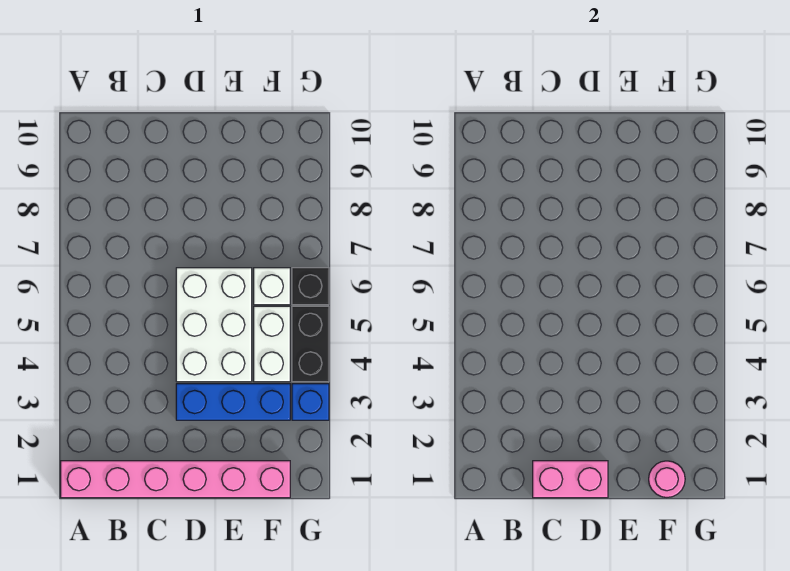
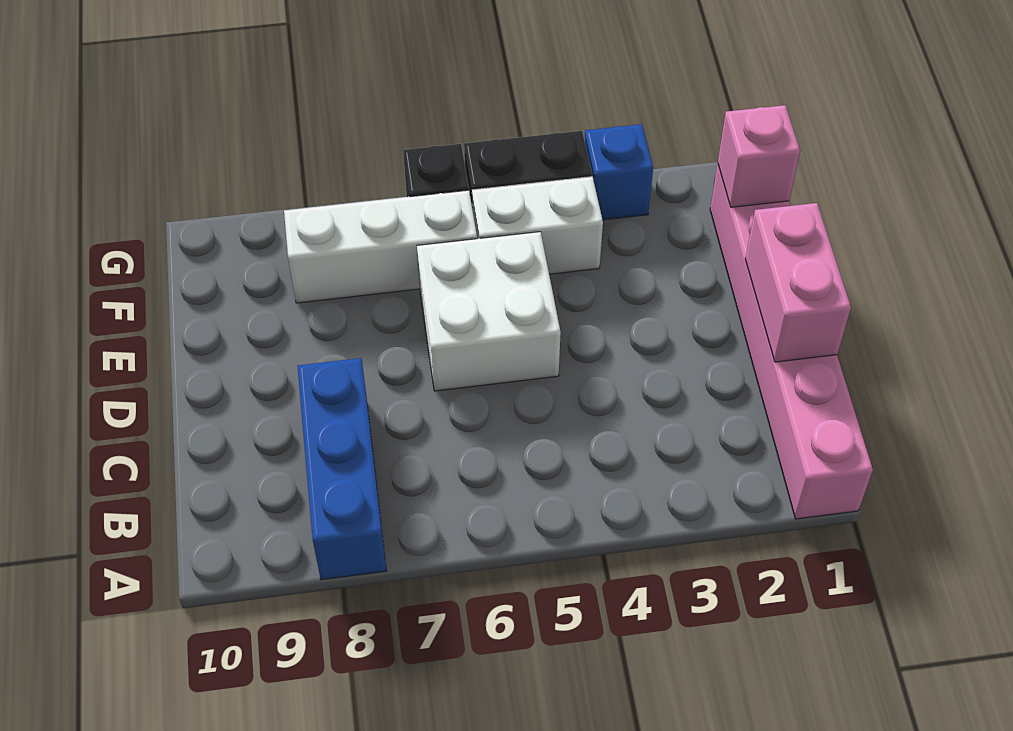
blue brick D3:F3 level 1 -> blue brick A8:C8 level 1
white brick D4:E6 level 1 -> white brick D5:E6 level 1
pink round brick F1 level 2 -> pink brick F1 level 2
white brick F6 level 1 -> white brick F6:F8 level 1

